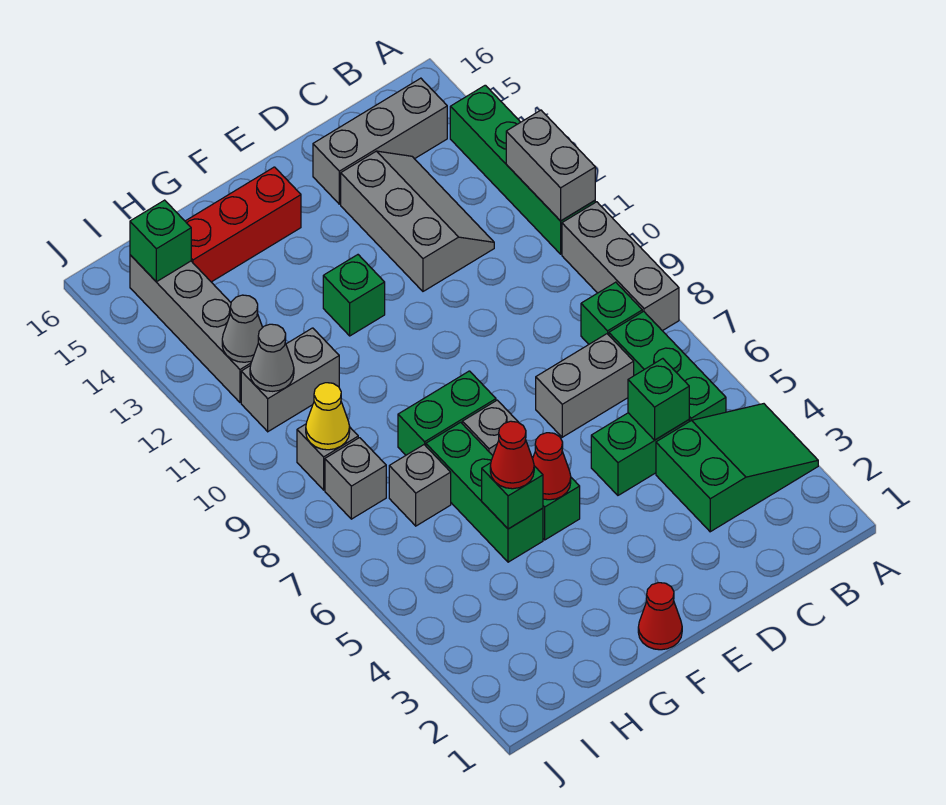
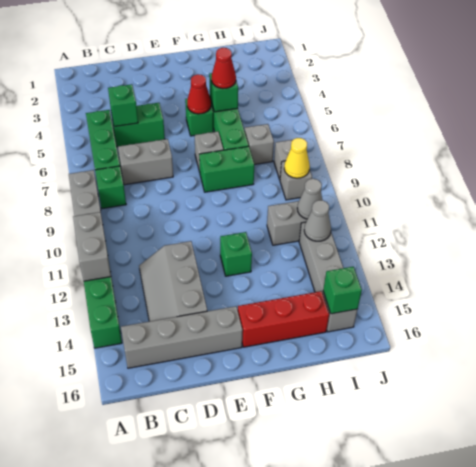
green slope A3:C4 level 1 top C -> none
grey brick B15:D15 level 1 -> grey brick B15:E15 level 1
red cone F1 level 1 -> none

